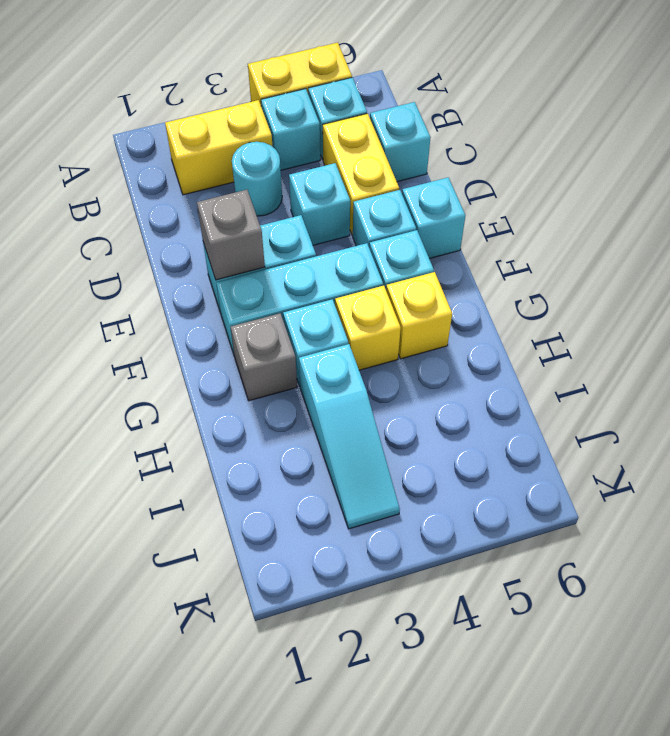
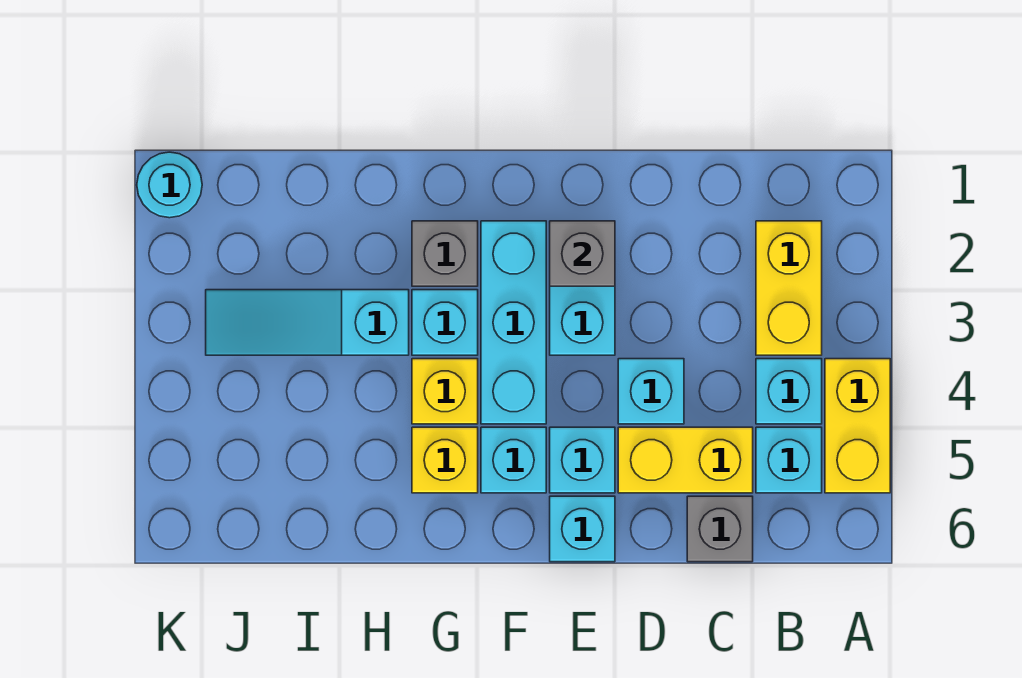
cyan round brick C3 level 1 -> cyan round brick K1 level 1
cyan brick C6 level 1 -> grey brick C6 level 1

